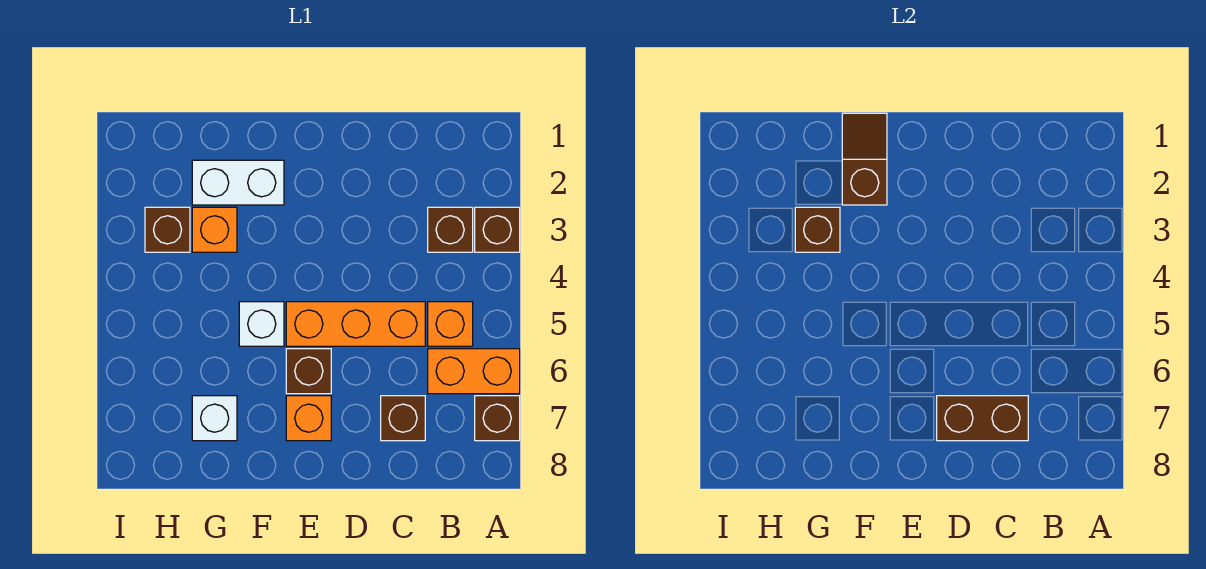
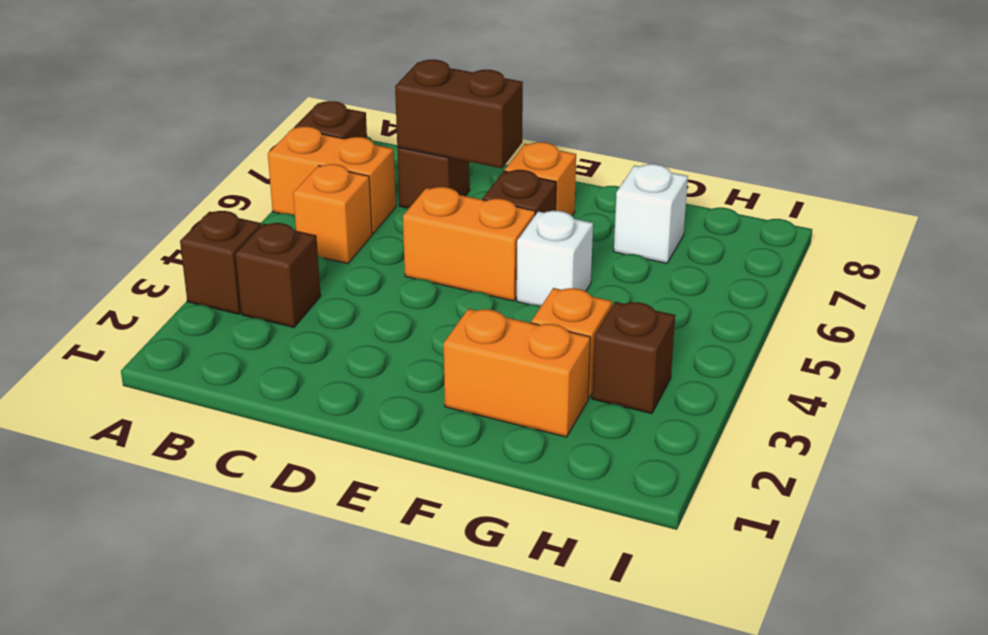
orange brick C5:E5 level 1 -> orange brick D5:E5 level 1
brown slope F1:F2 level 2 top 2 -> none
white brick F2:G2 level 1 -> orange brick F2:G2 level 1
brown brick G3 level 2 -> none

